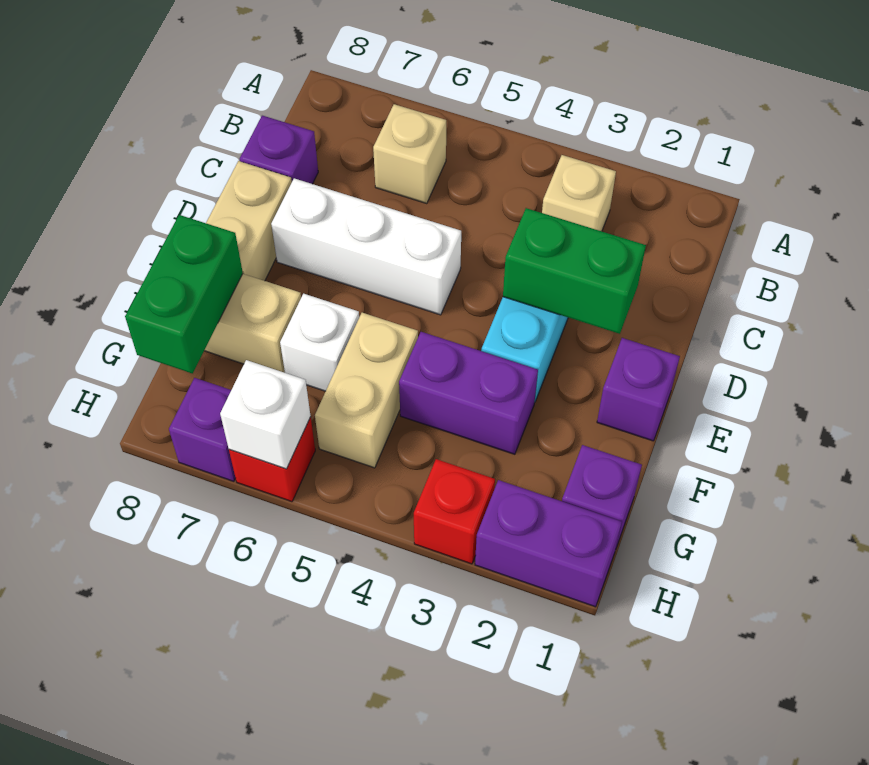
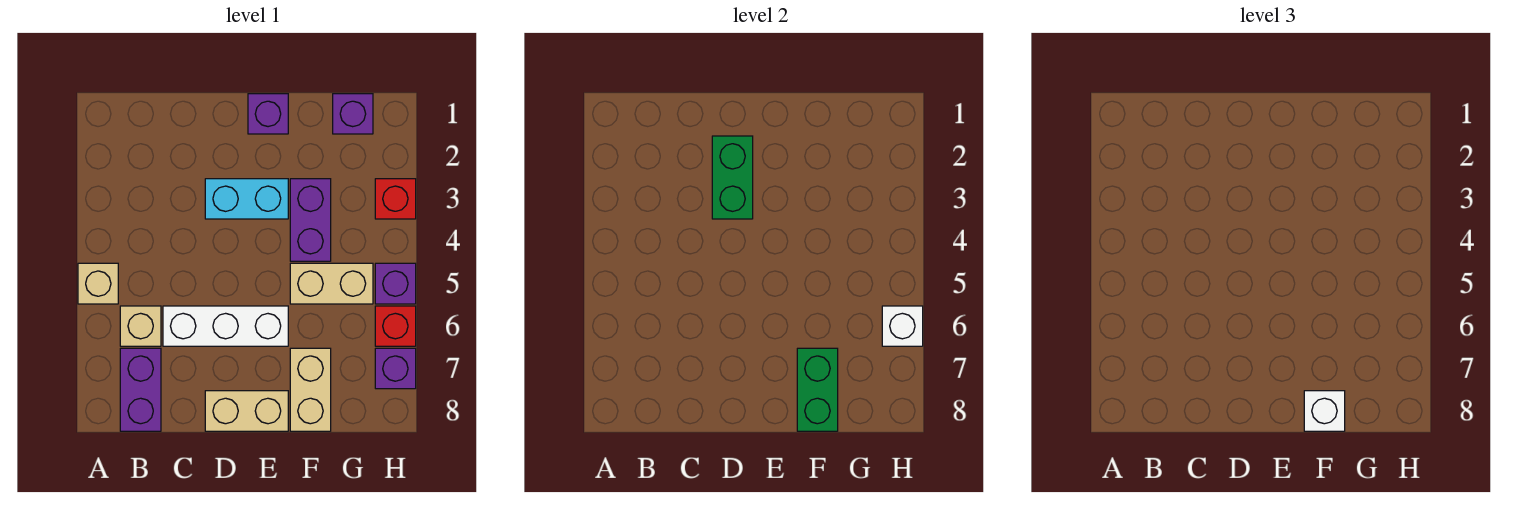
tan brick B3 level 1 -> tan brick A5 level 1
purple brick C8 level 1 -> purple brick H5 level 1
white brick D5:D7 level 1 -> white brick C6:E6 level 1
white brick F6 level 1 -> white brick F8 level 3
green brick F8:G8 level 2 -> green brick F7:F8 level 2
purple brick H1:H2 level 1 -> purple brick B7:B8 level 1

